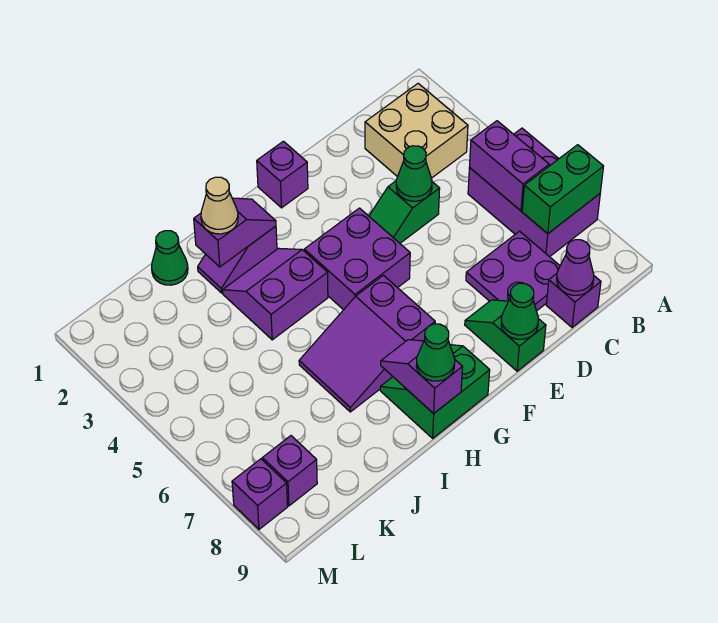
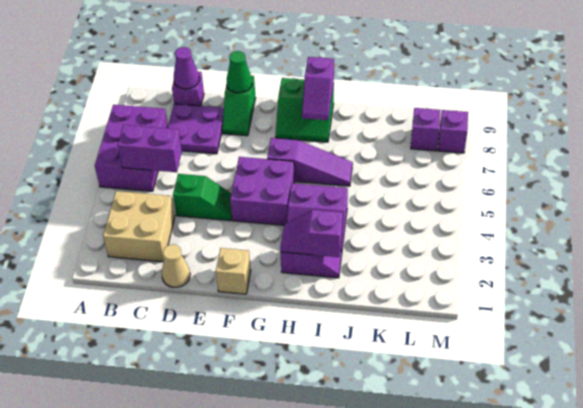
green brick A7:B7 level 2 -> none
purple brick B5:B6 level 2 -> purple brick B5:C5 level 2
green cone D4 level 2 -> none
purple brick F1 level 1 -> tan brick F1 level 1
purple slope G6:I7 level 1 top G -> purple slope G6:I6 level 1 top G
green cone H9 level 3 -> none
tan cone I2 level 3 -> tan cone D1 level 1
green cone J1 level 1 -> none

